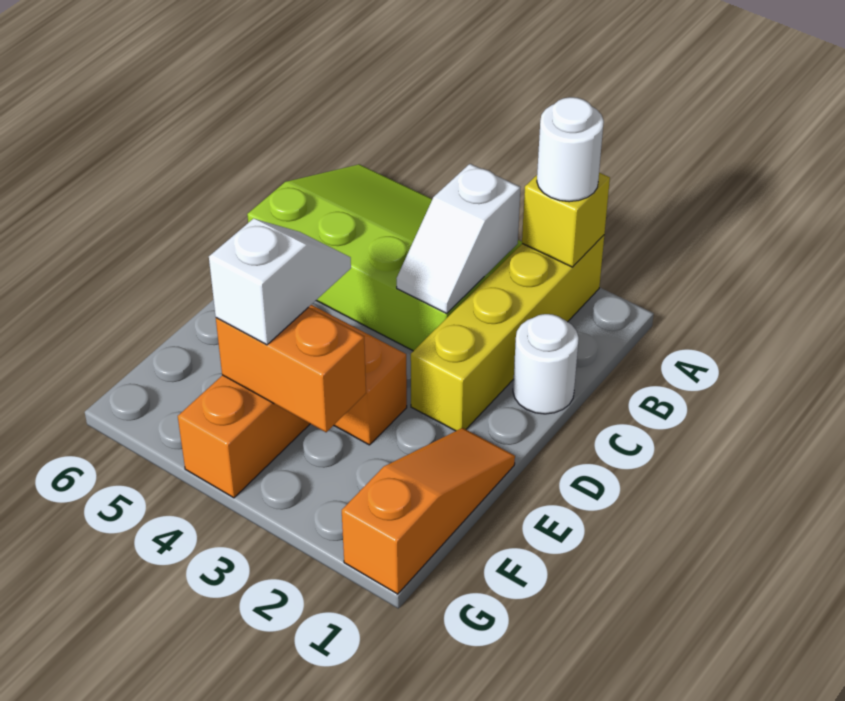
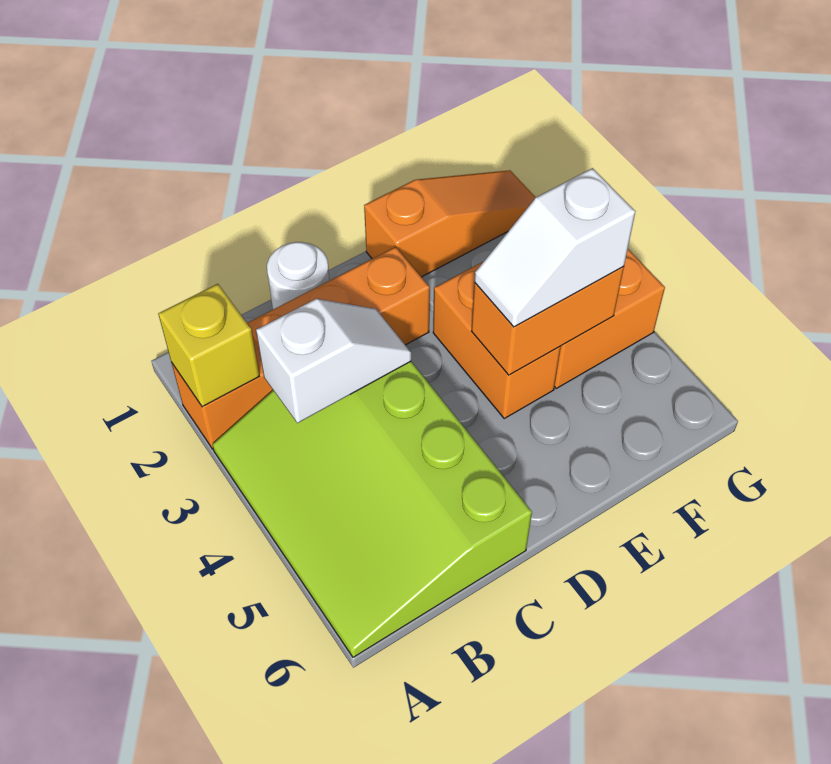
yellow brick A2:D2 level 1 -> orange brick A2:D2 level 1
white round brick A2 level 3 -> none
orange slope E1:G1 level 1 top G -> orange slope E1:G1 level 1 top E
orange brick F3:F4 level 2 -> orange brick E4:F4 level 2

